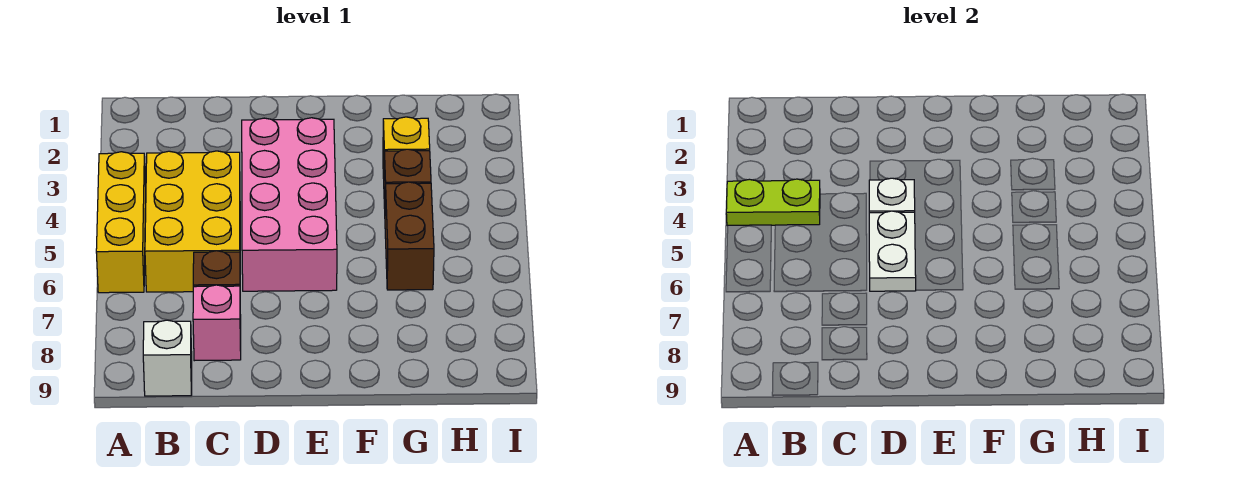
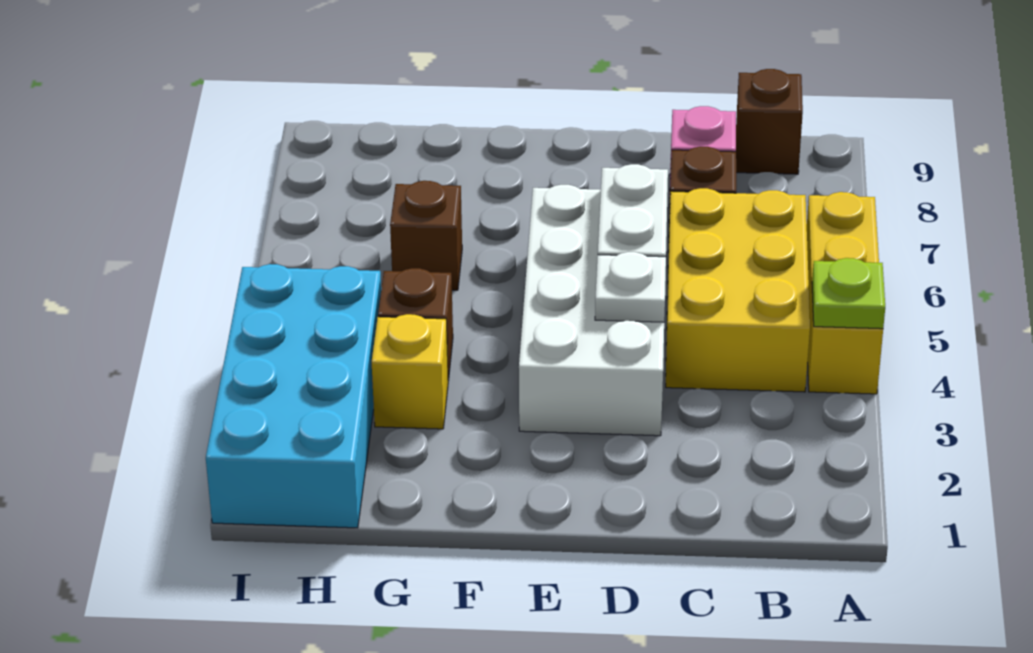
lime plate A4:B4 level 2 -> lime plate A4 level 2
white brick B9 level 1 -> brown brick B9 level 1
pink brick D3:E6 level 1 -> white brick D3:E6 level 1
brown brick G5:G6 level 1 -> brown brick G6 level 1
none -> cyan brick H1:I4 level 1

